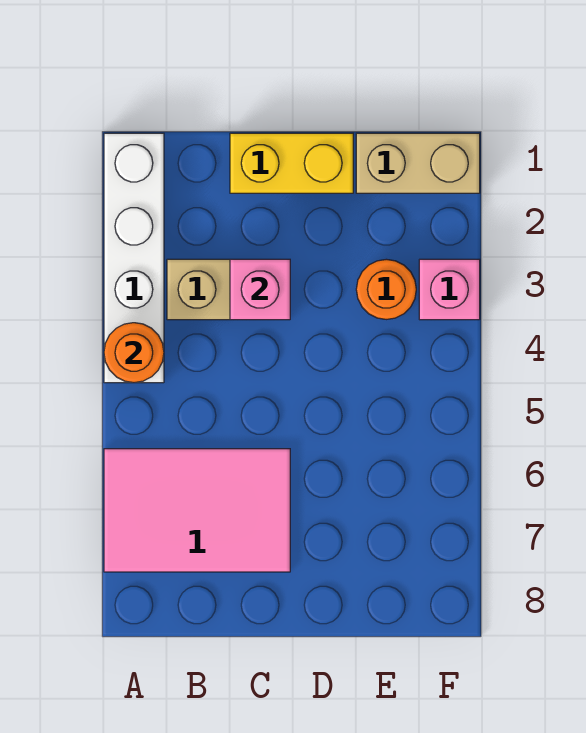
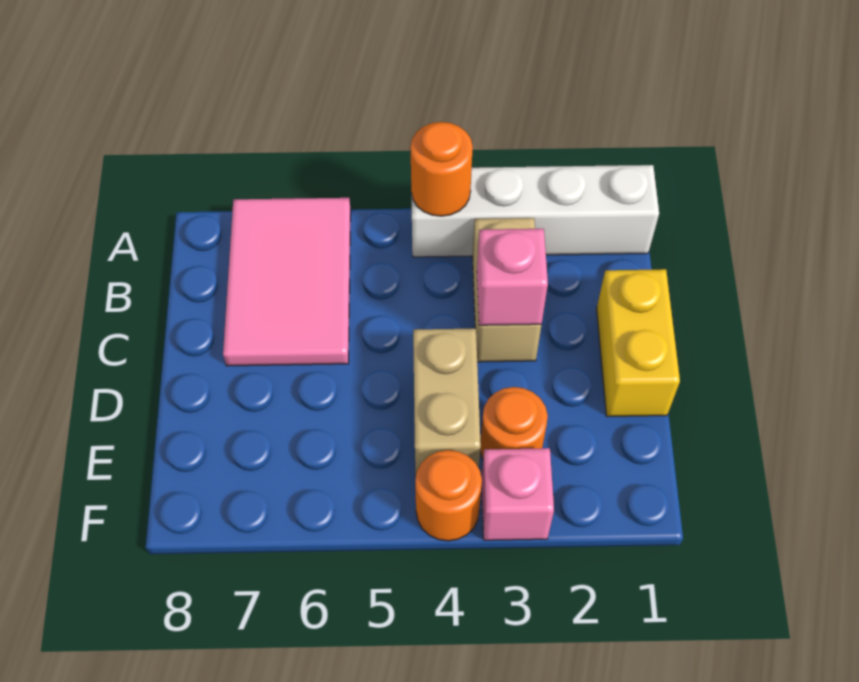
tan brick E1:F1 level 1 -> tan brick D4:E4 level 1
none -> orange round brick F4 level 1

